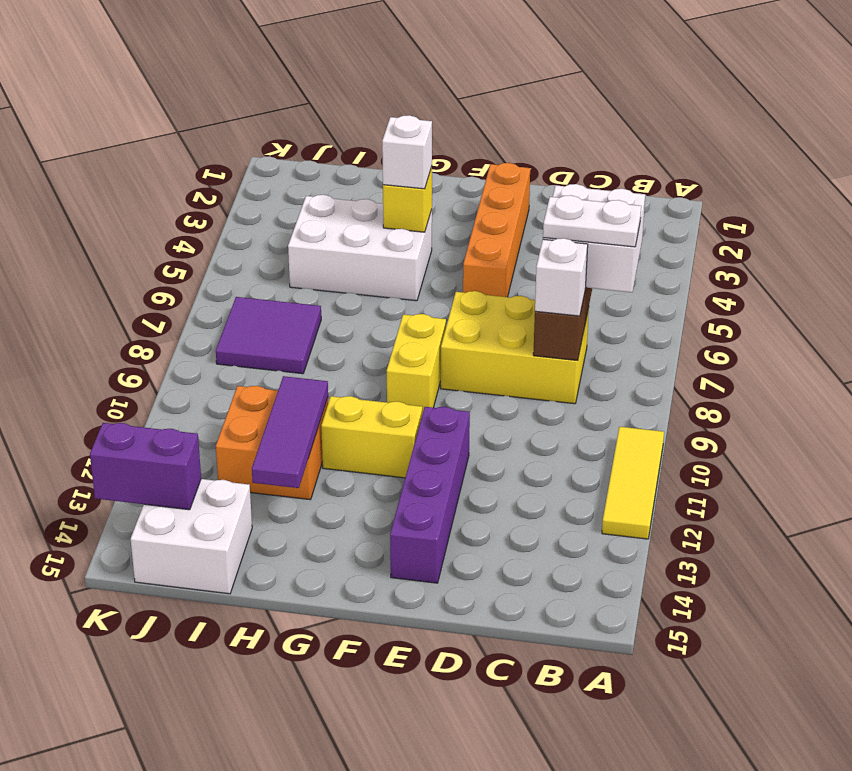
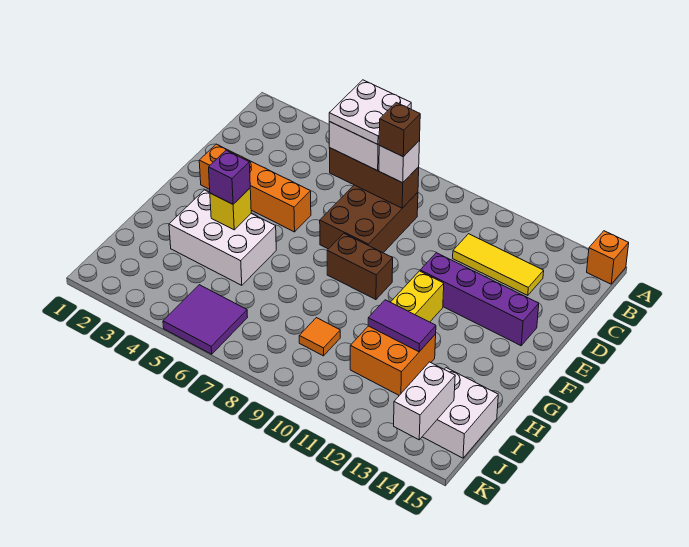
yellow tile A10:A12 level 1 -> yellow tile C11:C13 level 1
none -> orange brick A15 level 1
white plate B7:C7 level 4 -> white plate B6:C7 level 4
yellow brick C7:E8 level 1 -> brown brick C7:E8 level 1
none -> brown brick C8 level 4
yellow brick F8:F9 level 1 -> brown brick F8:F9 level 1
white brick G4:I5 level 1 -> white brick G3:H5 level 1
white brick G4 level 3 -> purple brick G4 level 3
purple tile H11:H13 level 2 -> purple tile H11:H12 level 2
purple tile I7:J8 level 1 -> purple tile J5:K6 level 1
none -> orange tile I9 level 1
purple brick J14:K14 level 2 -> white brick J14:K14 level 2

